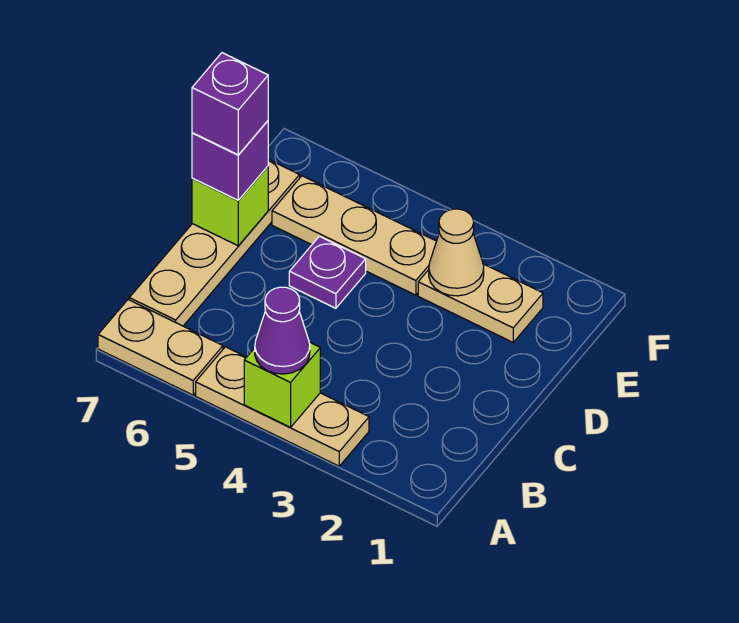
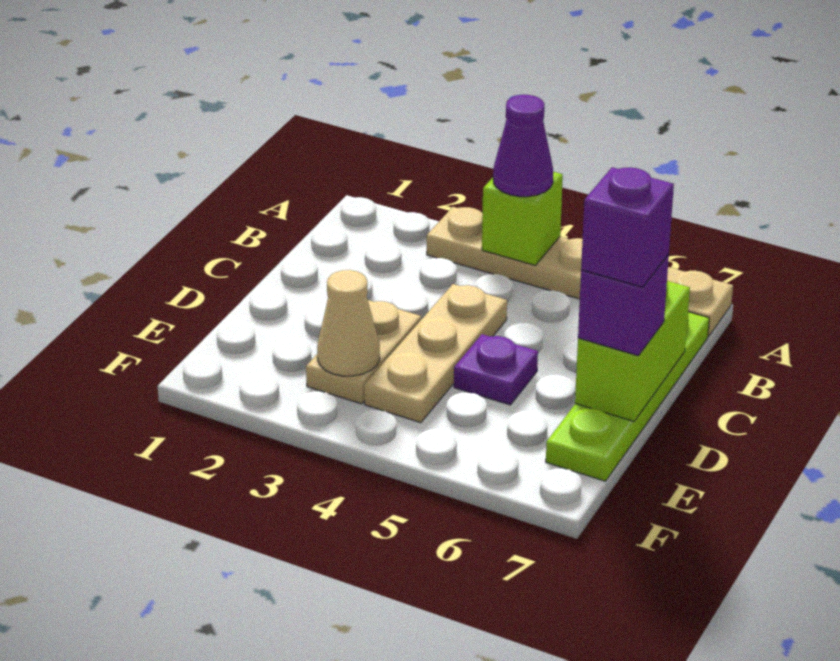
tan plate B7:E7 level 1 -> lime plate B7:E7 level 1
lime brick D7 level 2 -> lime brick C7:D7 level 2
tan plate E2:E3 level 1 -> tan plate D3:E3 level 1
tan plate E4:E6 level 1 -> tan plate C4:E4 level 1

